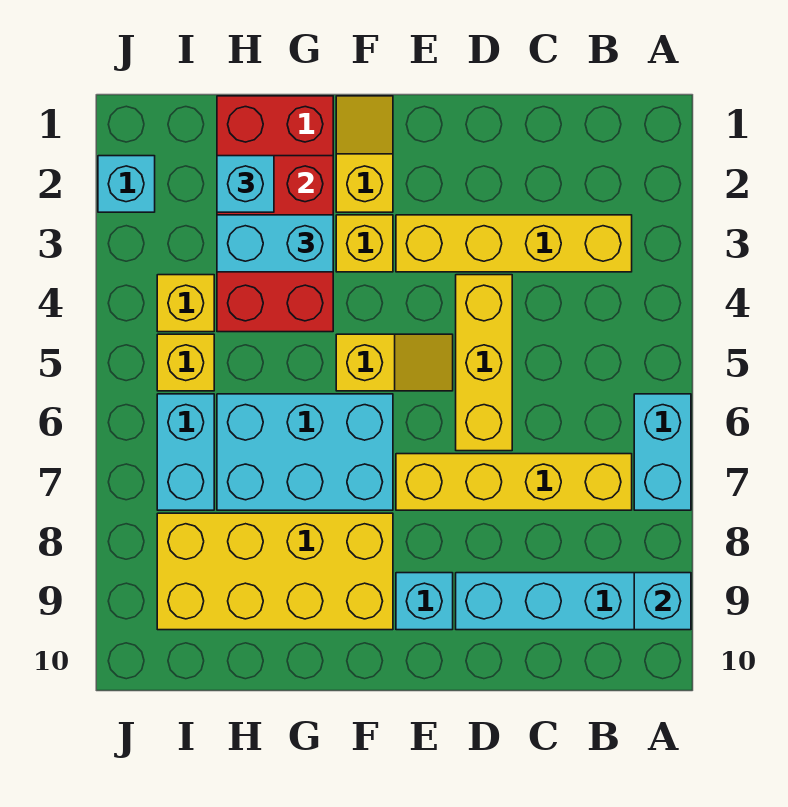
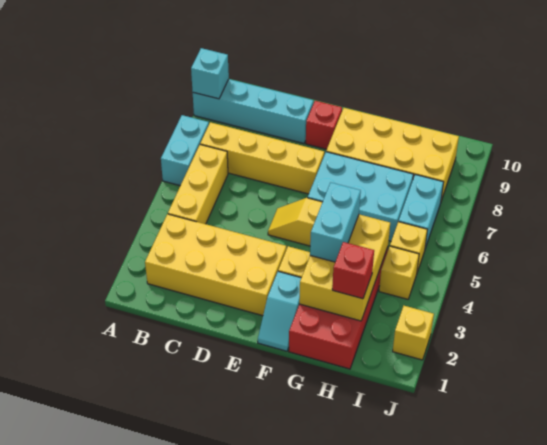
yellow brick B3:E3 level 1 -> yellow brick B2:E3 level 1
yellow brick D4:D6 level 1 -> yellow brick B4:B6 level 1
cyan brick E9 level 1 -> red brick E9 level 1
yellow slope F1:F2 level 1 top 2 -> cyan slope F1:F2 level 1 top 2
red brick G2:H4 level 2 -> yellow brick G2:H4 level 2
cyan brick G3:H3 level 3 -> cyan brick G3:G4 level 3
cyan brick H2 level 3 -> red brick H2 level 3
cyan brick J2 level 1 -> yellow brick J2 level 1

